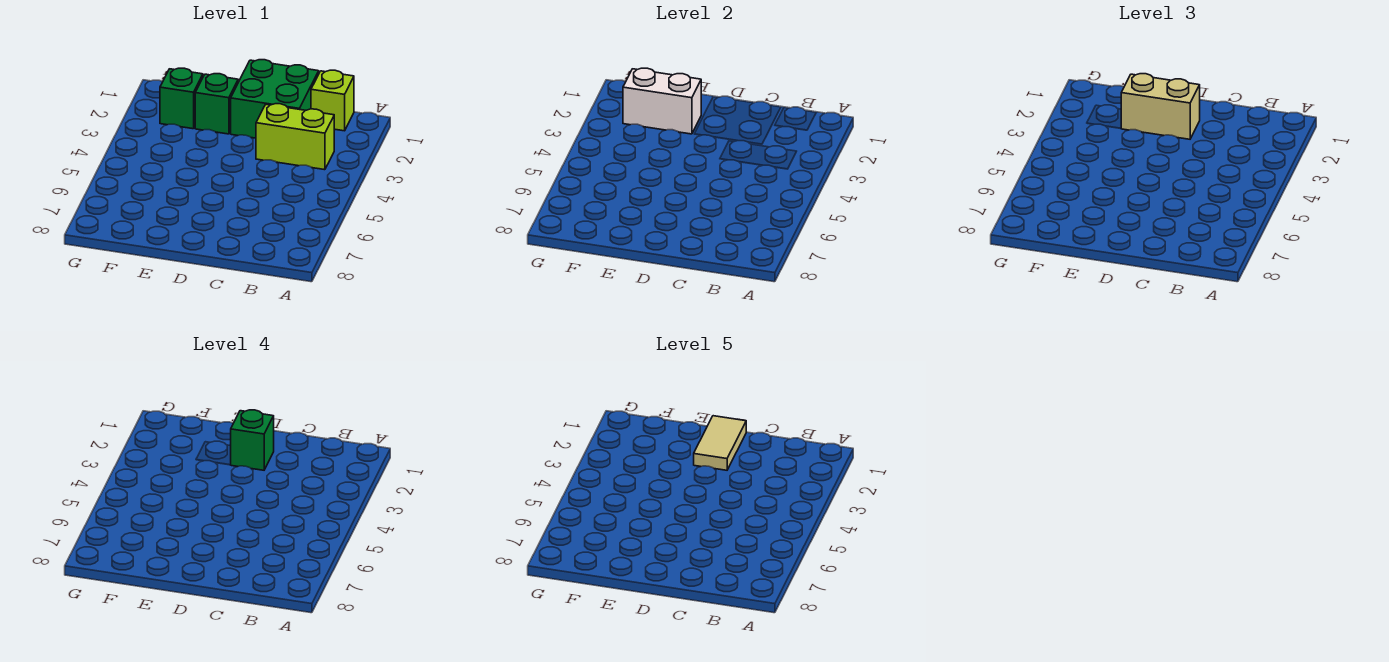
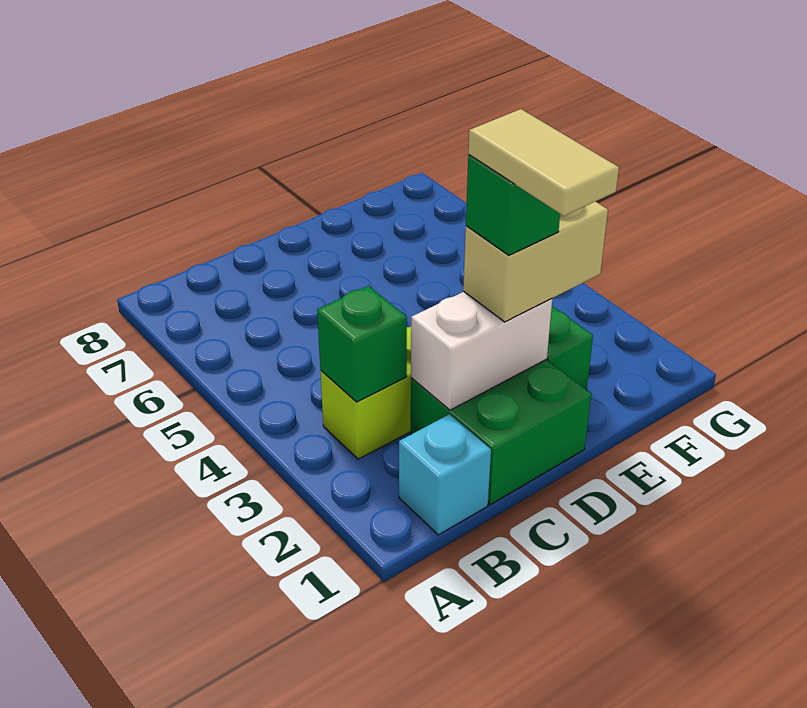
lime brick B1 level 1 -> cyan brick B1 level 1
white brick E2:F2 level 2 -> white brick C2:D2 level 2
green brick F2 level 1 -> green brick B3 level 2

